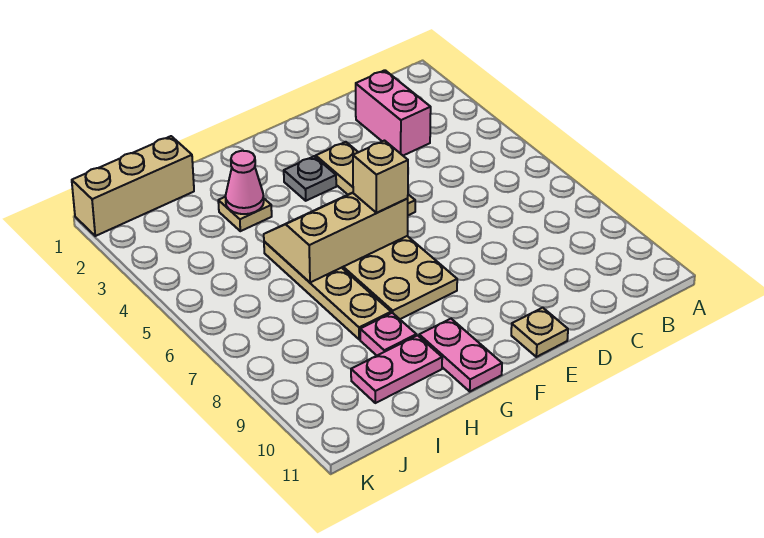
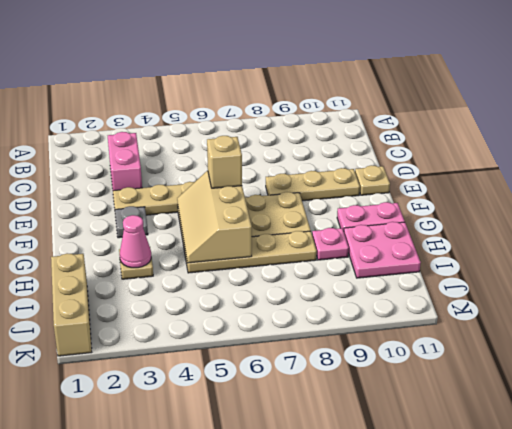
pink brick C2:C3 level 1 -> pink brick C3:D3 level 1
none -> tan plate E8:E10 level 1
pink plate H10:I10 level 1 -> pink plate H10:I11 level 1

